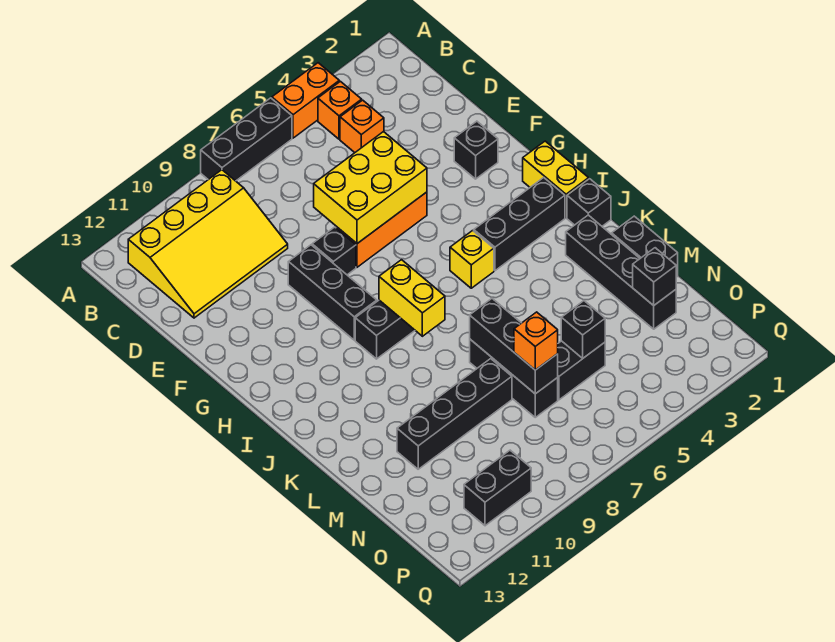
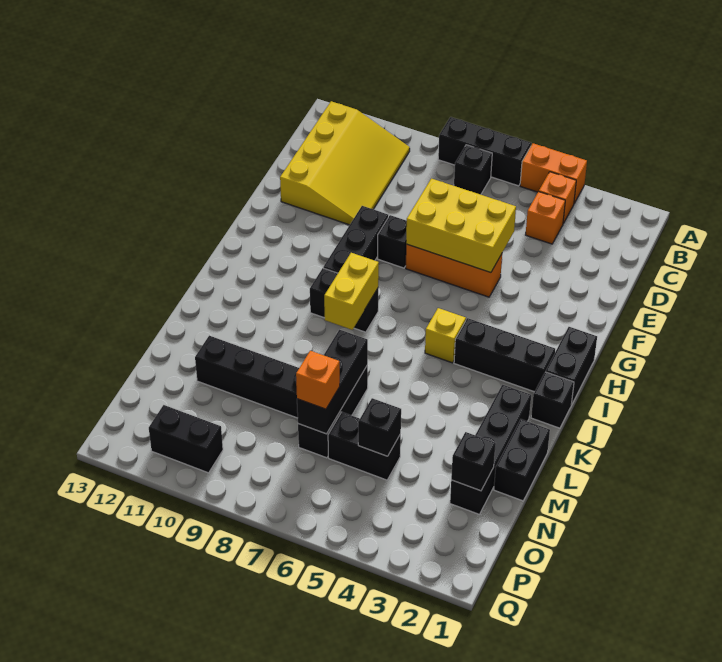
yellow slope B9:D12 level 1 top B -> yellow slope B10:E12 level 1 top 12
black brick F2 level 1 -> black brick B7 level 1
yellow brick H1:I1 level 1 -> black brick H1:I1 level 1

